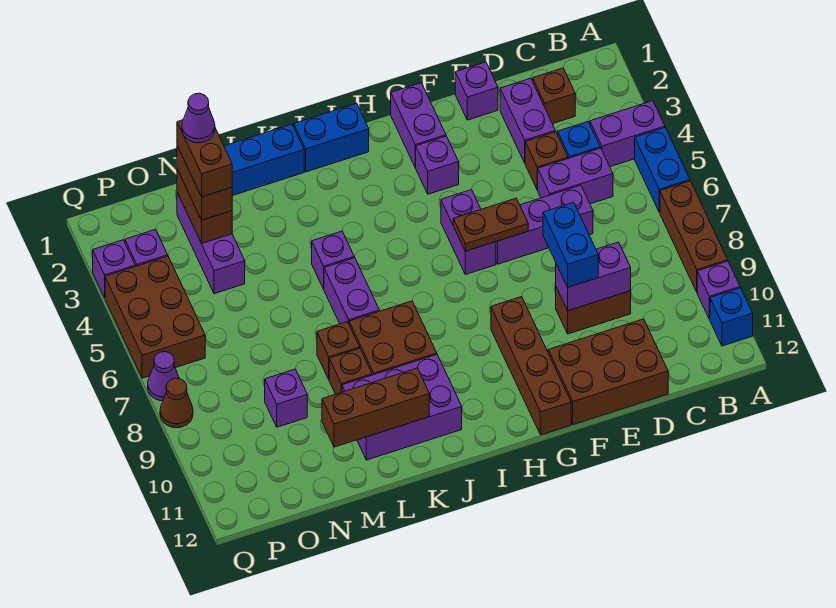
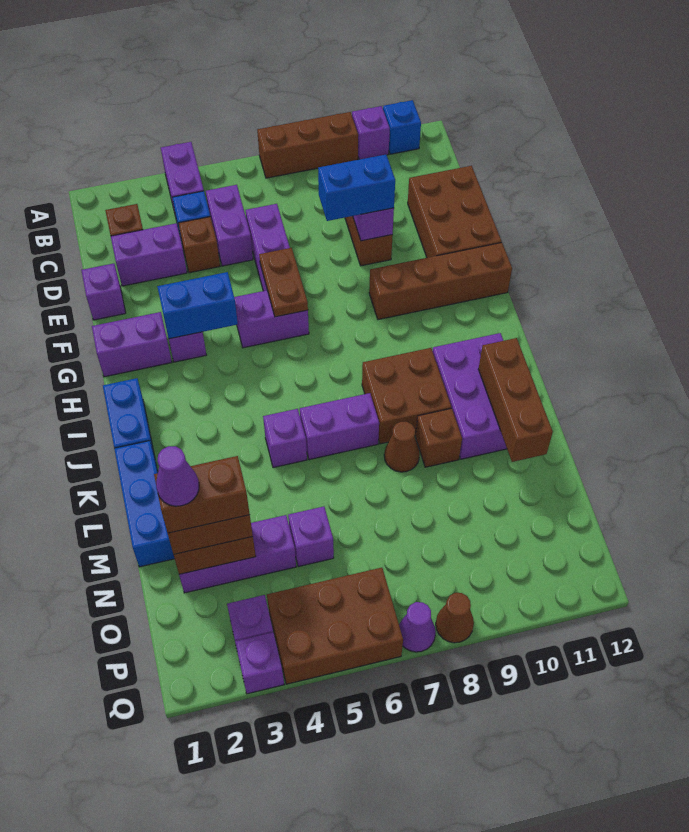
blue brick A5:A6 level 1 -> blue brick G3:G4 level 2
brown brick L8 level 1 -> brown cone L8 level 1
purple brick N9 level 1 -> purple brick N5 level 1

